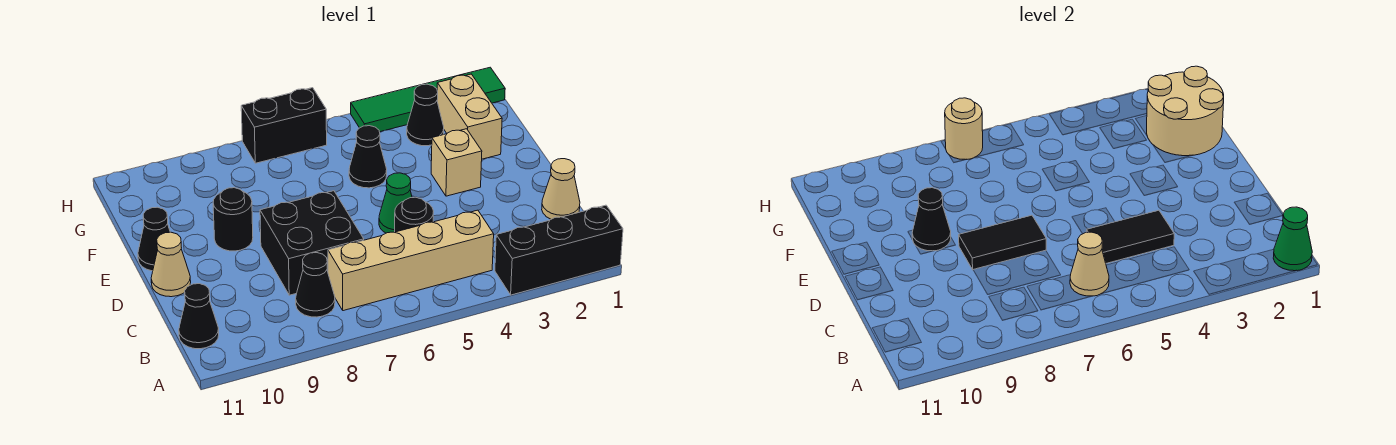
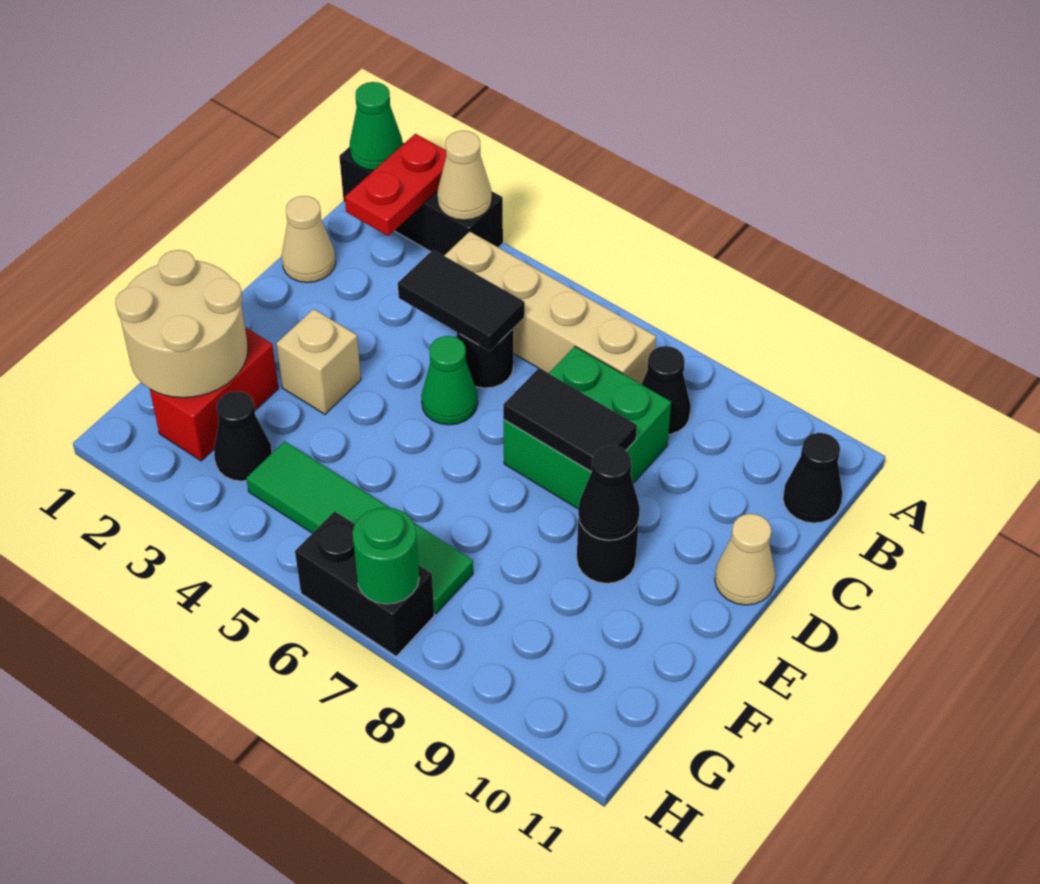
none -> red plate A2:B2 level 2
tan cone B6 level 2 -> tan cone A3 level 2
black brick C7:D8 level 1 -> green brick C7:D8 level 1
black cone E11 level 1 -> none
tan brick F2:G2 level 1 -> red brick F2:G2 level 1
black cone F5 level 1 -> none
green tile H1:H4 level 1 -> green tile G4:G7 level 1
tan round brick H7 level 2 -> green round brick H7 level 2

